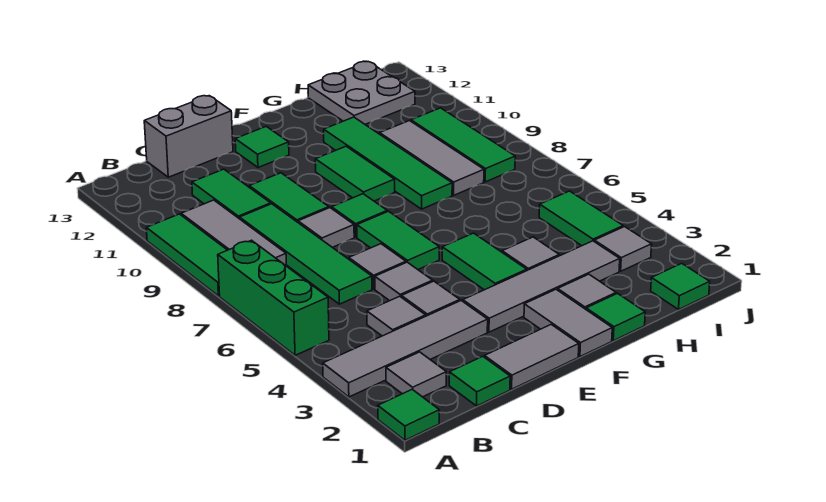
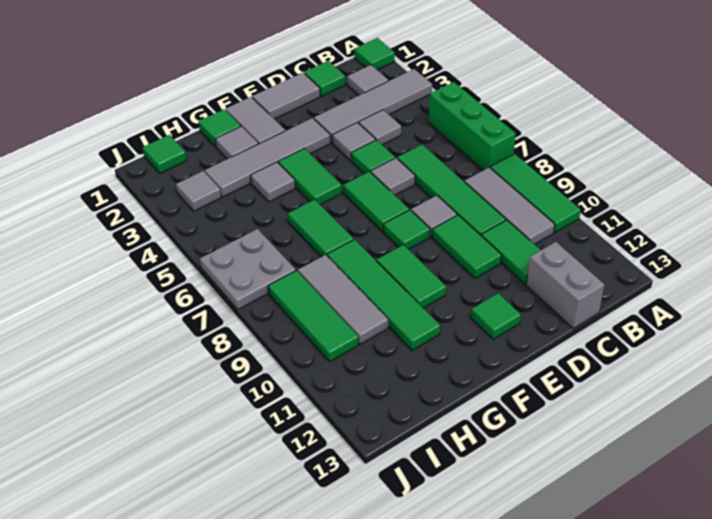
grey brick C13:D13 level 1 -> grey brick C12:C13 level 1
grey tile D5 level 1 -> green tile D5 level 1
grey plate H12:I13 level 1 -> grey plate I6:J7 level 1
green tile I4:I5 level 1 -> green tile G6:G7 level 1

